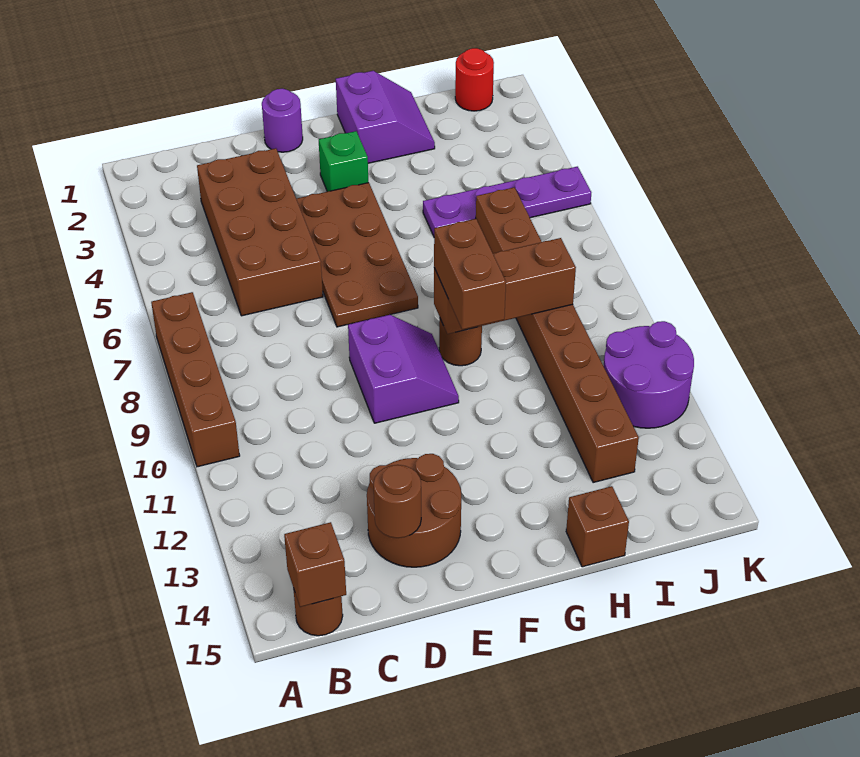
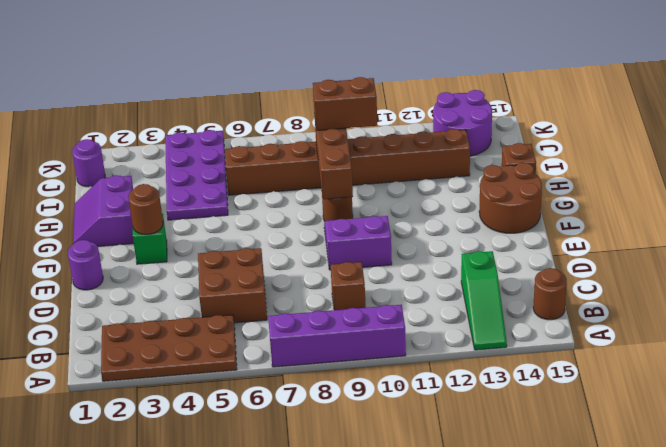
brown brick A7:A10 level 1 -> purple brick A7:A10 level 1
none -> green slope A13:C13 level 1 top C
brown brick B15 level 2 -> brown brick C9 level 1
brown brick C3:D6 level 1 -> brown brick C5:D6 level 1
brown round brick D13:E14 level 1 -> brown round brick F14:G15 level 1
brown round brick D14 level 2 -> brown round brick F3 level 2
brown plate E4:F7 level 1 -> brown plate A2:B5 level 1
purple slope G1:H2 level 1 top G -> purple slope G1:H2 level 1 top 2
brown brick G9:G10 level 3 -> brown brick I9:I10 level 3
purple plate H5:K5 level 1 -> purple plate H4:K5 level 1
red round brick J1 level 1 -> purple round brick J1 level 1
purple round brick J11:K12 level 1 -> purple round brick J13:K14 level 1

